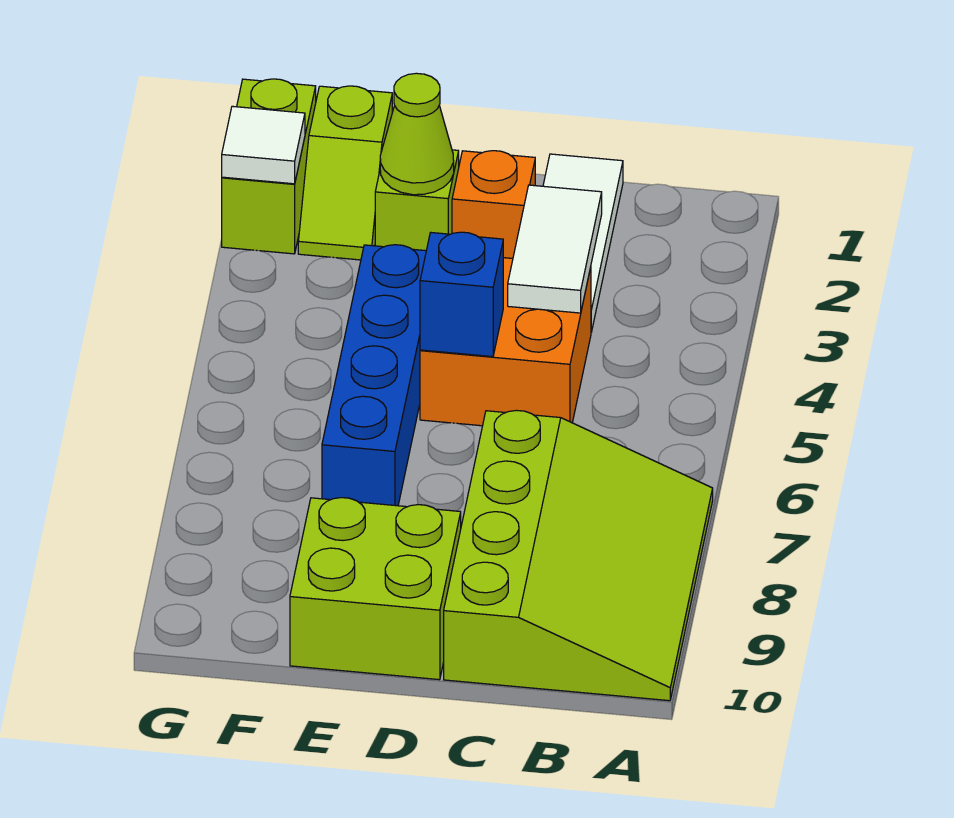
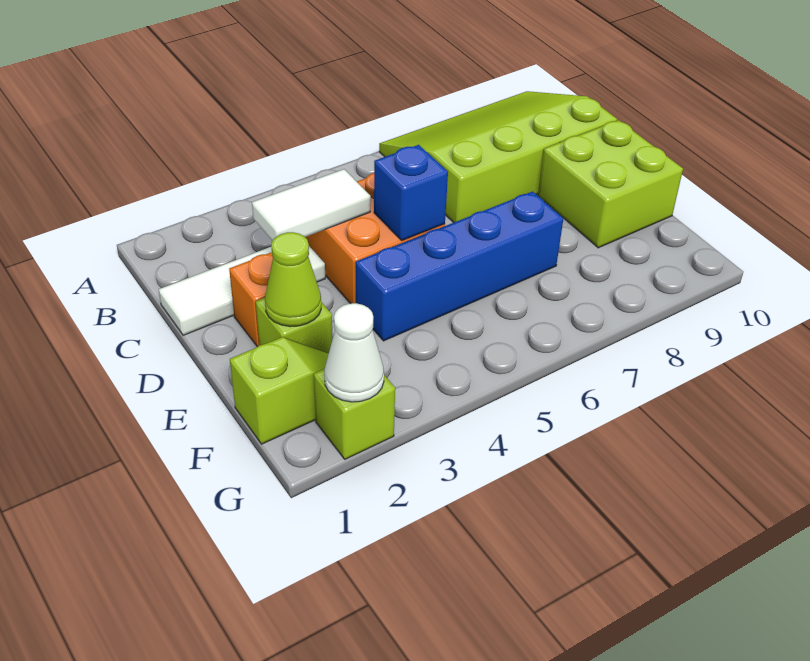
lime brick G1:G2 level 1 -> lime brick G2 level 1
white tile G2 level 2 -> white cone G2 level 2

